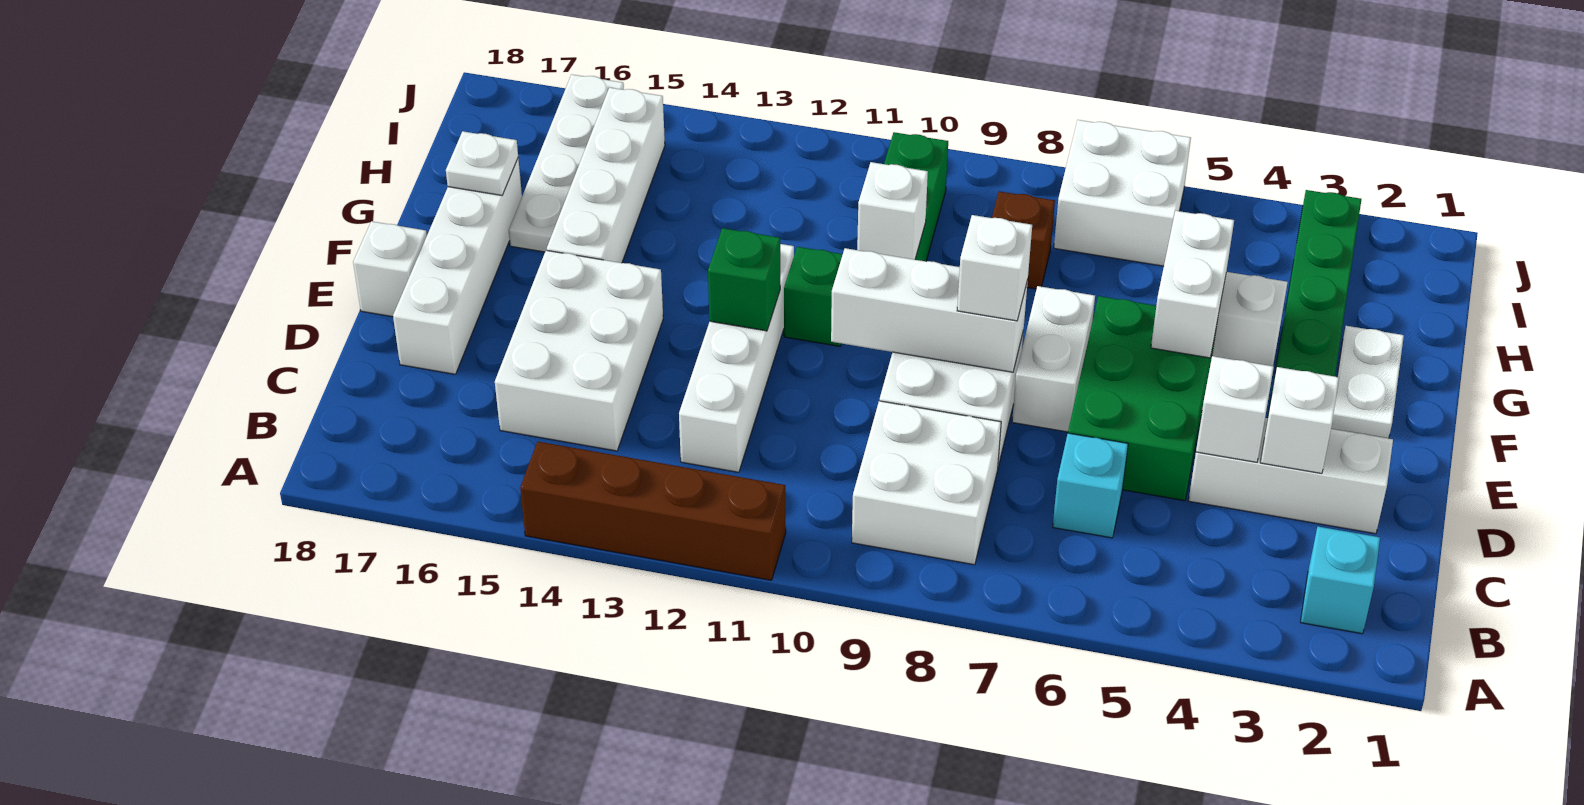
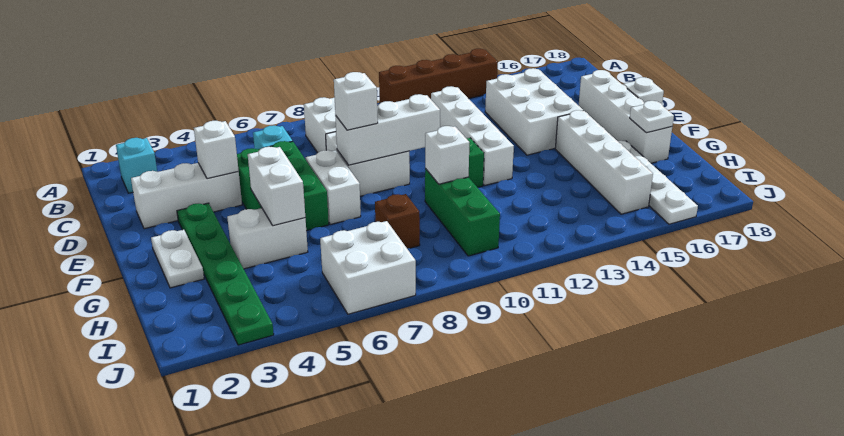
white brick D3 level 2 -> none
green brick E12 level 2 -> none

